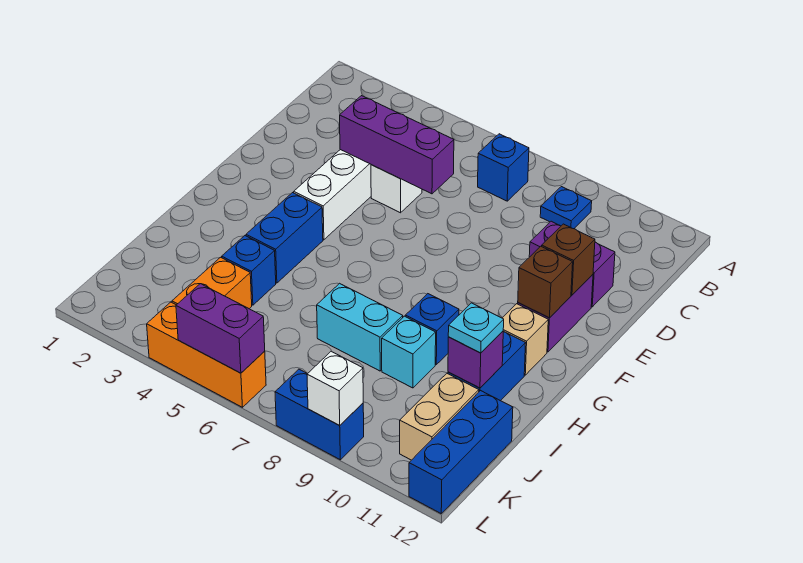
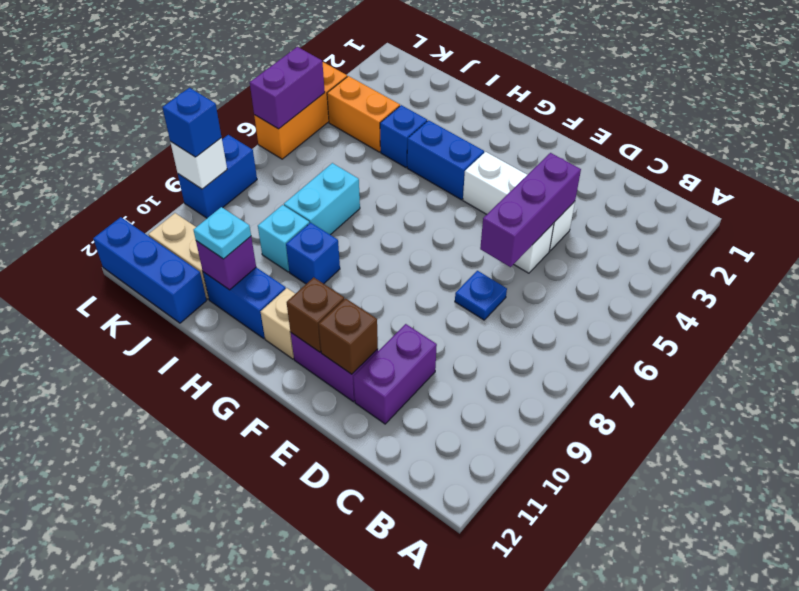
blue brick B7 level 1 -> blue brick L9 level 3
blue plate B9 level 1 -> blue plate D7 level 1

